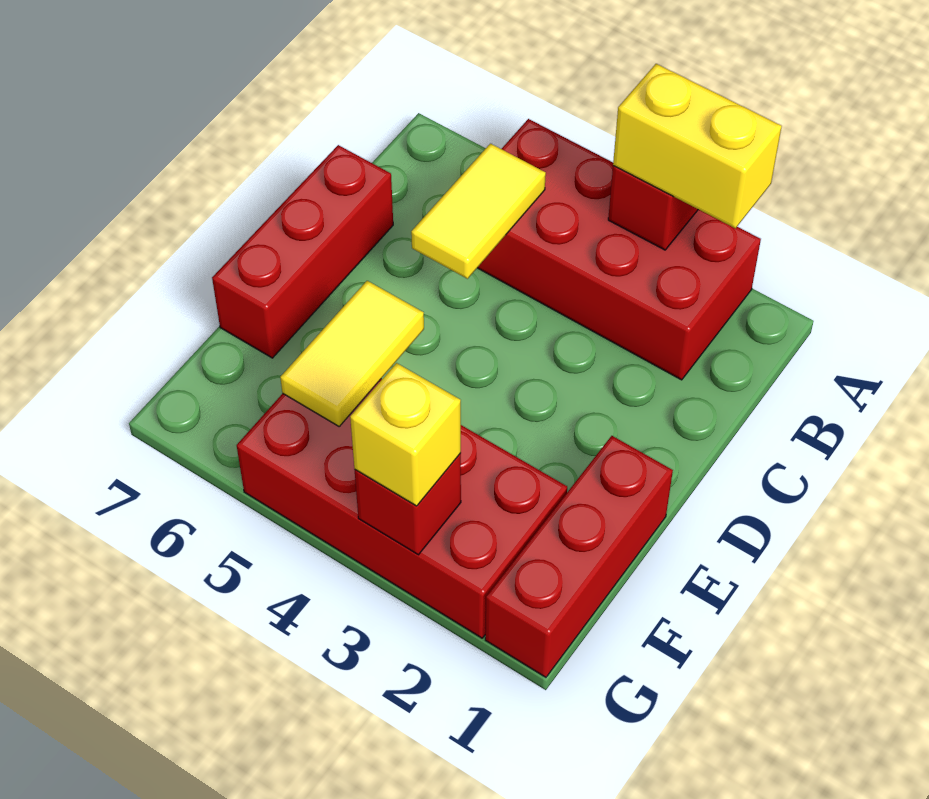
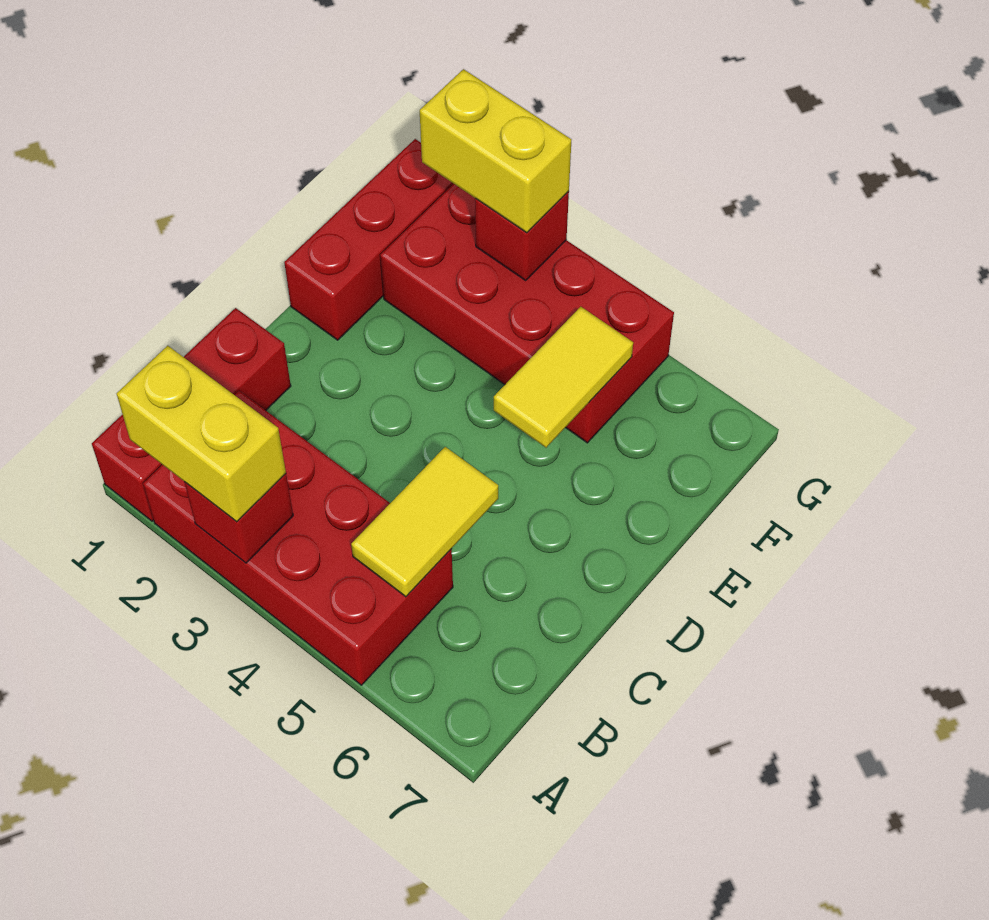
red brick C7:E7 level 1 -> red brick A1:C1 level 1
yellow brick G3 level 3 -> yellow brick G2:G3 level 3

